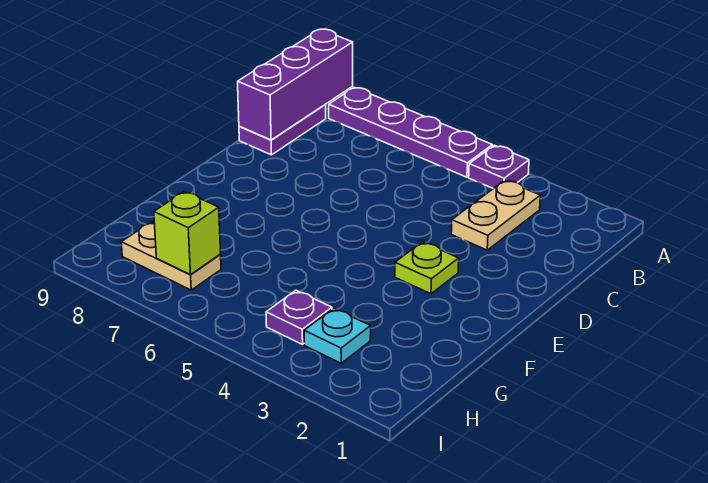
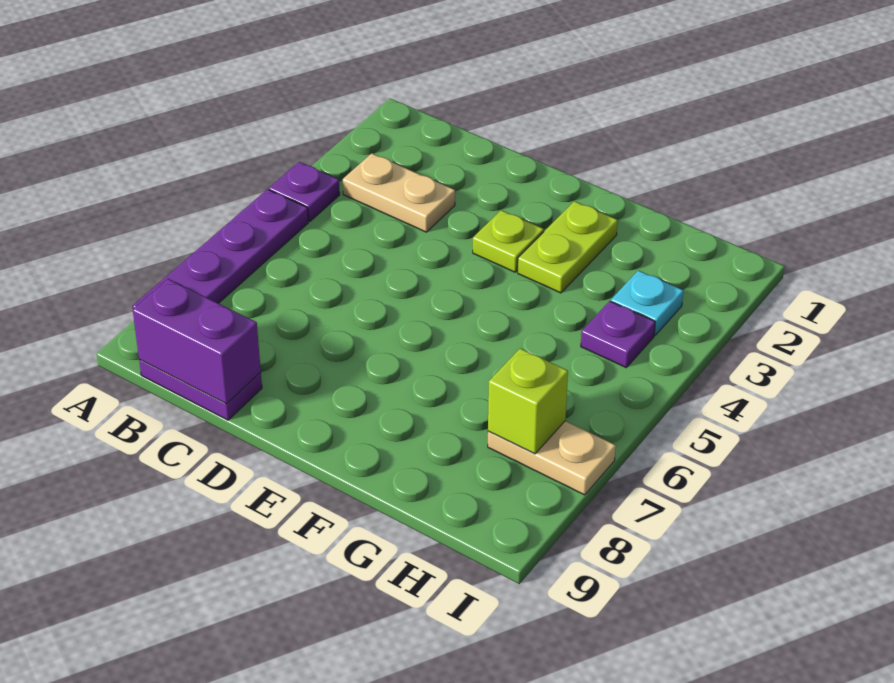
purple brick A9:C9 level 2 -> purple brick B9:C9 level 2
none -> lime plate F2:F3 level 1
tan plate H7:H8 level 1 -> tan plate H7:I7 level 1

